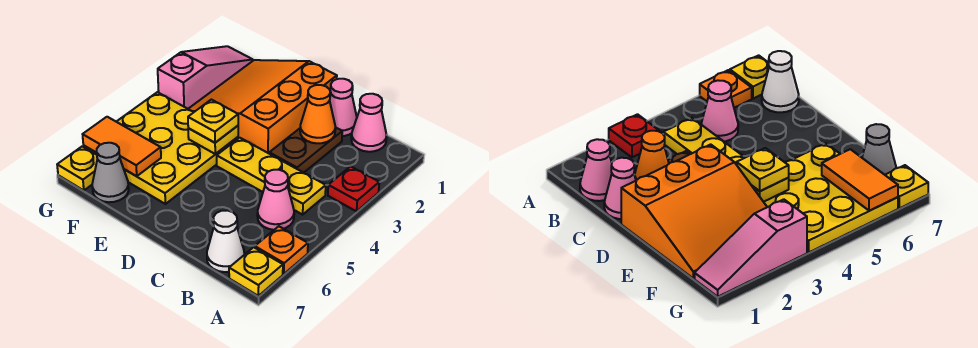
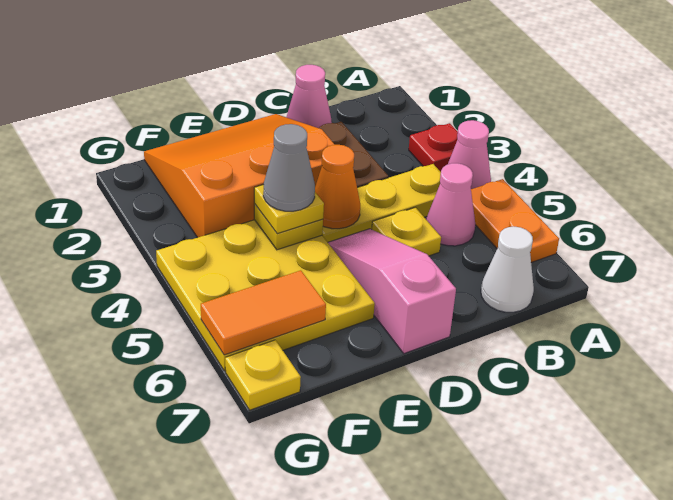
orange plate A6 level 1 -> orange plate A5:A6 level 1
yellow plate A7 level 1 -> yellow plate C5 level 1
pink cone B1 level 1 -> pink cone A4 level 1
orange cone C2 level 2 -> orange cone D4 level 2
orange slope D1:F3 level 1 top D -> orange slope D1:F3 level 1 top 3
grey cone F7 level 1 -> grey cone E4 level 4
pink slope G1:G3 level 1 top 3 -> pink slope D5:D7 level 1 top 7

